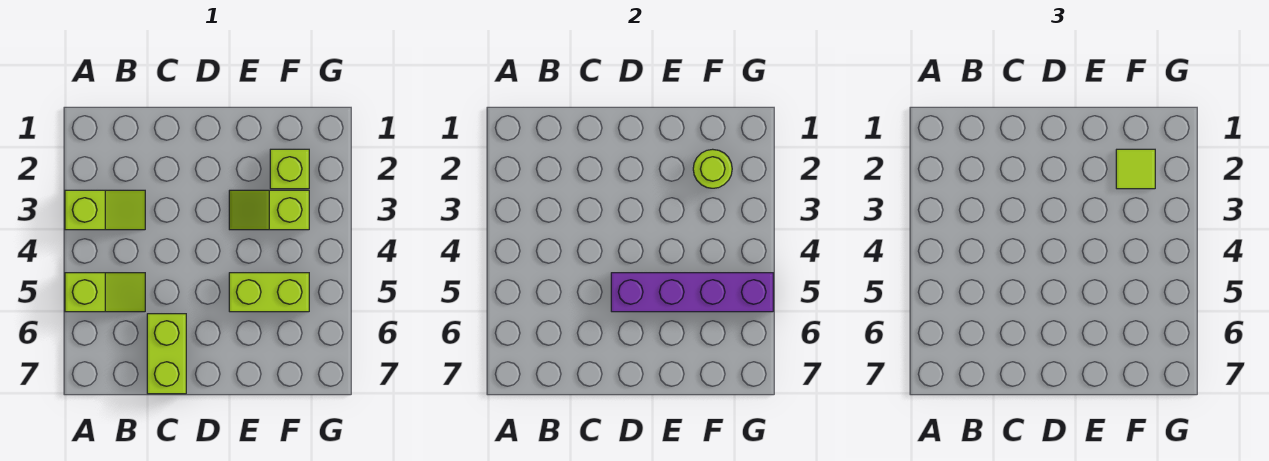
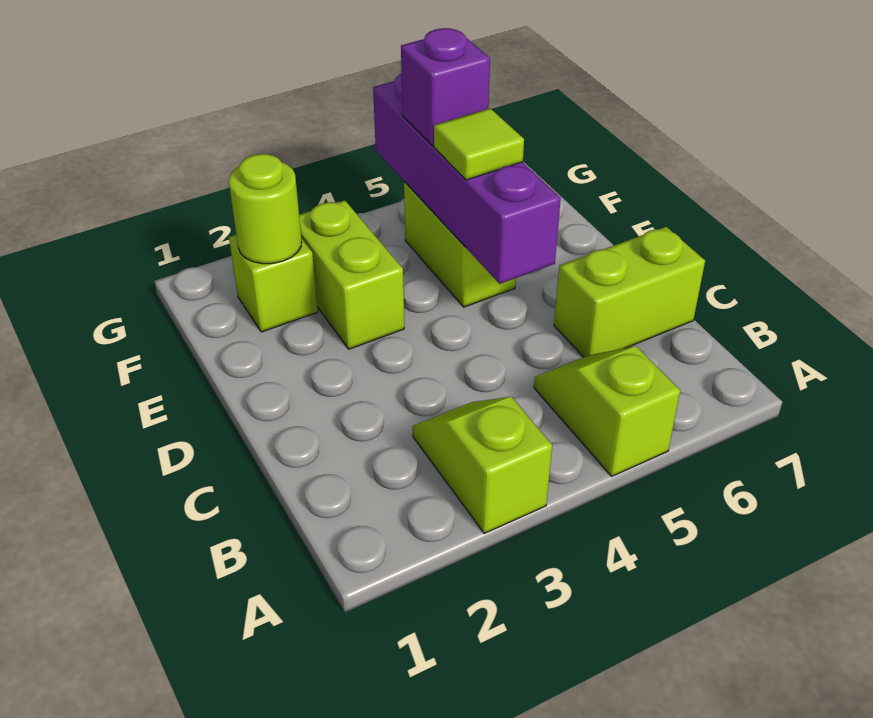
lime slope E3:F3 level 1 top F -> lime brick E3:F3 level 1
lime tile F2 level 3 -> lime tile E5 level 3
none -> purple brick F5 level 3

